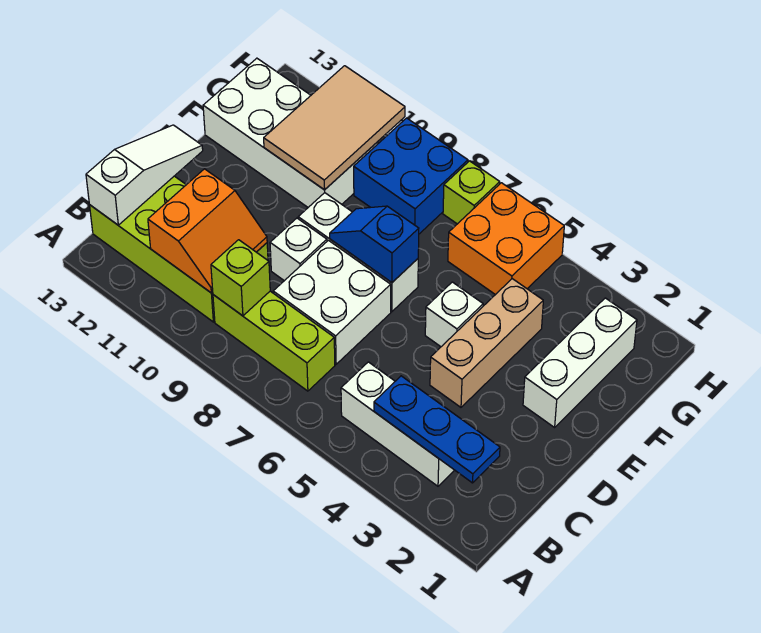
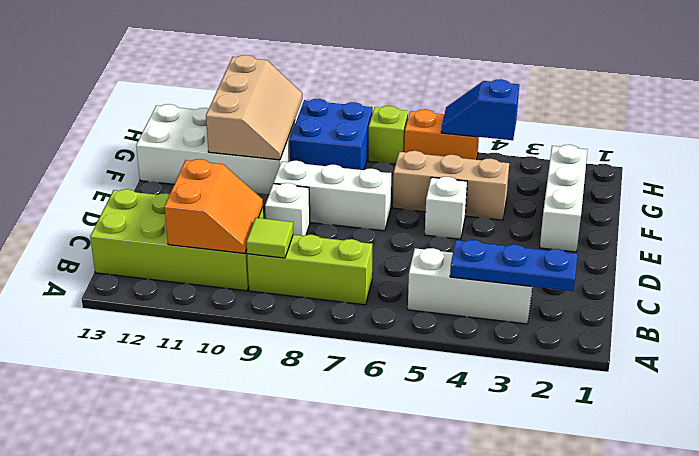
lime brick B9 level 2 -> lime tile B9 level 2
white slope B13:D13 level 2 top B -> none
white brick C7:D8 level 1 -> none
tan brick D4:F4 level 1 -> tan brick F4:F6 level 1
blue slope E7:E8 level 2 top 7 -> blue slope H4:H5 level 2 top 4
tan tile F10:H11 level 2 -> tan slope F10:H11 level 2 top 11
orange brick G5:H6 level 1 -> orange brick H5:H6 level 1

